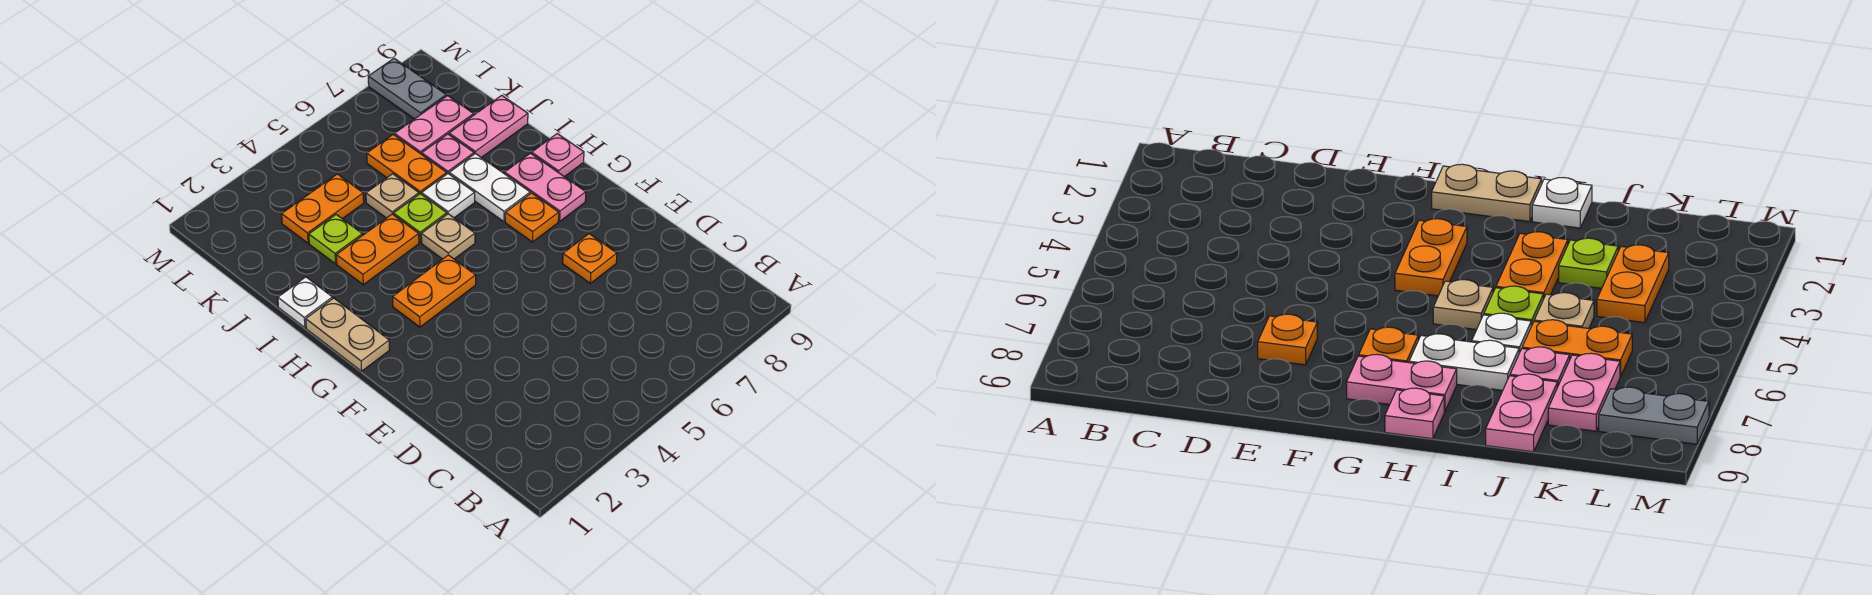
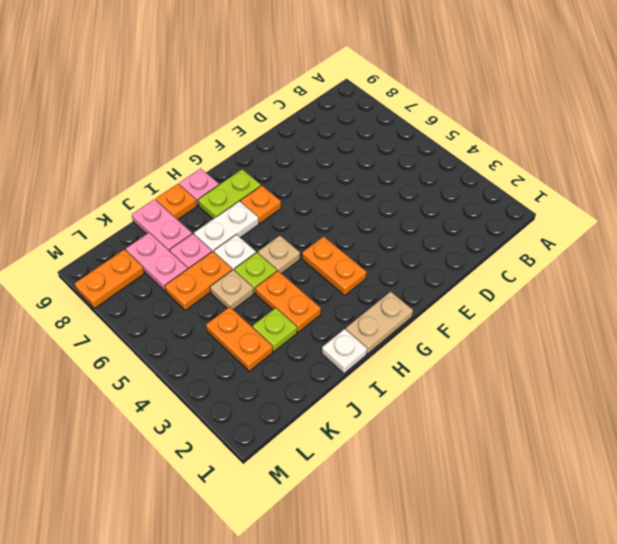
orange plate E7 level 1 -> orange plate I9 level 1
pink plate G8:H8 level 1 -> lime plate G8:H8 level 1
grey plate L8:M8 level 1 -> orange plate L8:M8 level 1

